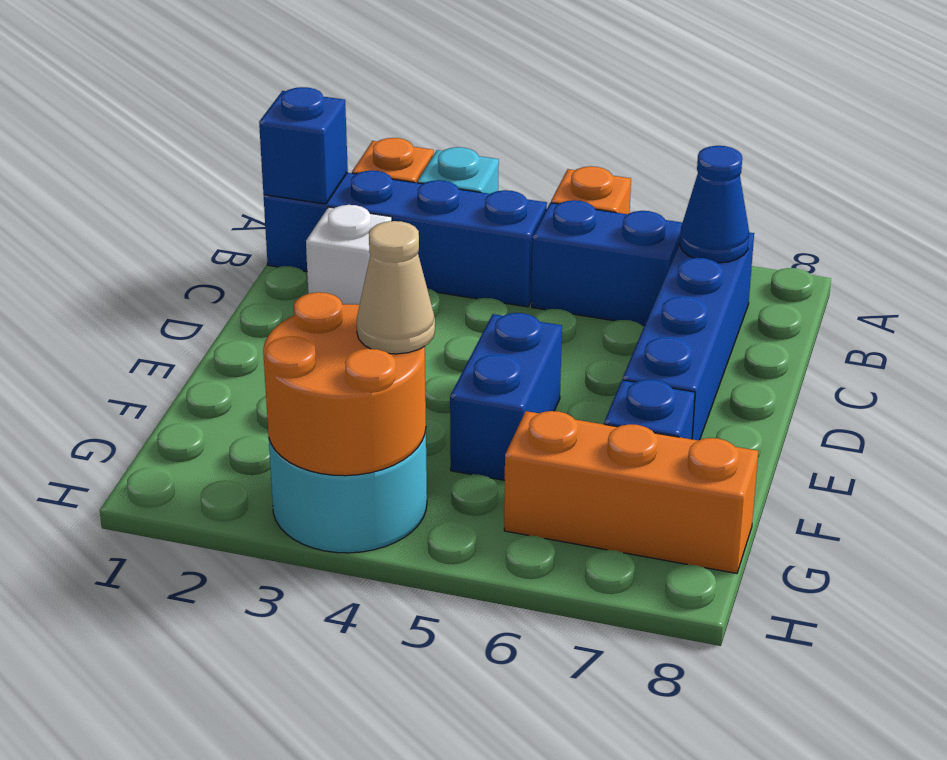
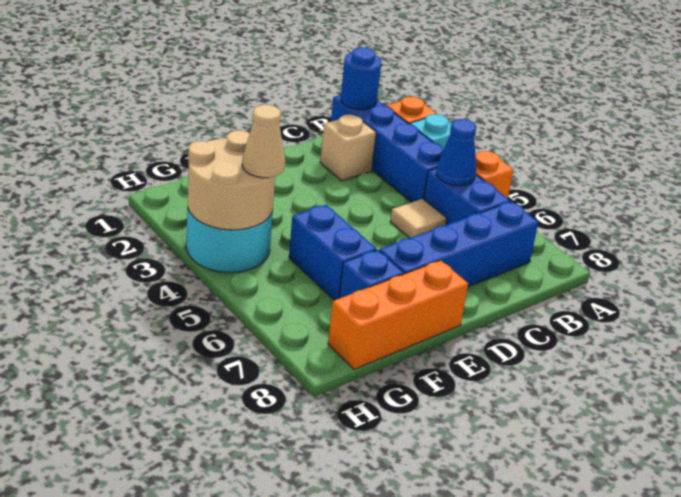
blue brick B1 level 2 -> blue round brick B1 level 2
blue cone B7 level 2 -> blue cone B5 level 2
white brick C2 level 1 -> tan brick C2 level 1
none -> tan tile C5 level 1
blue brick E5:F5 level 1 -> blue brick F5:F6 level 1
orange round brick G3:H4 level 2 -> tan round brick G3:H4 level 2
orange brick G6:G8 level 1 -> orange brick E8:G8 level 1

